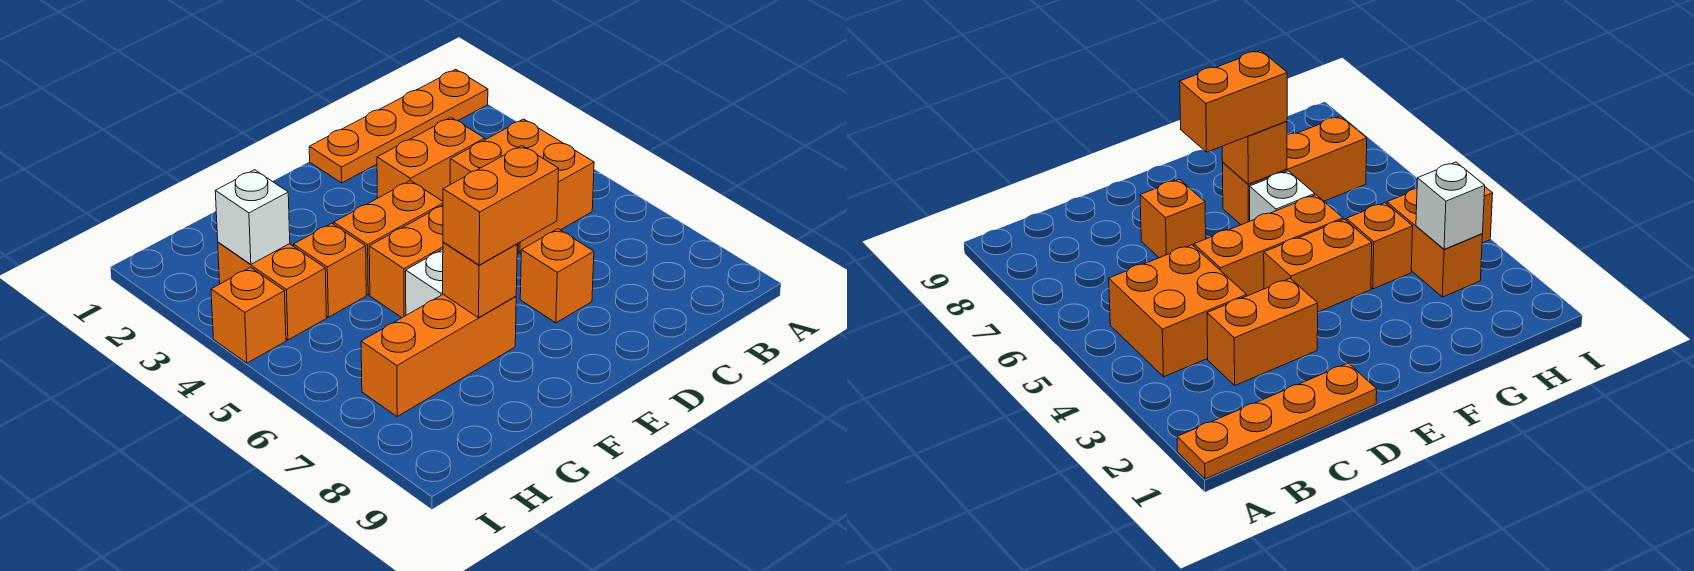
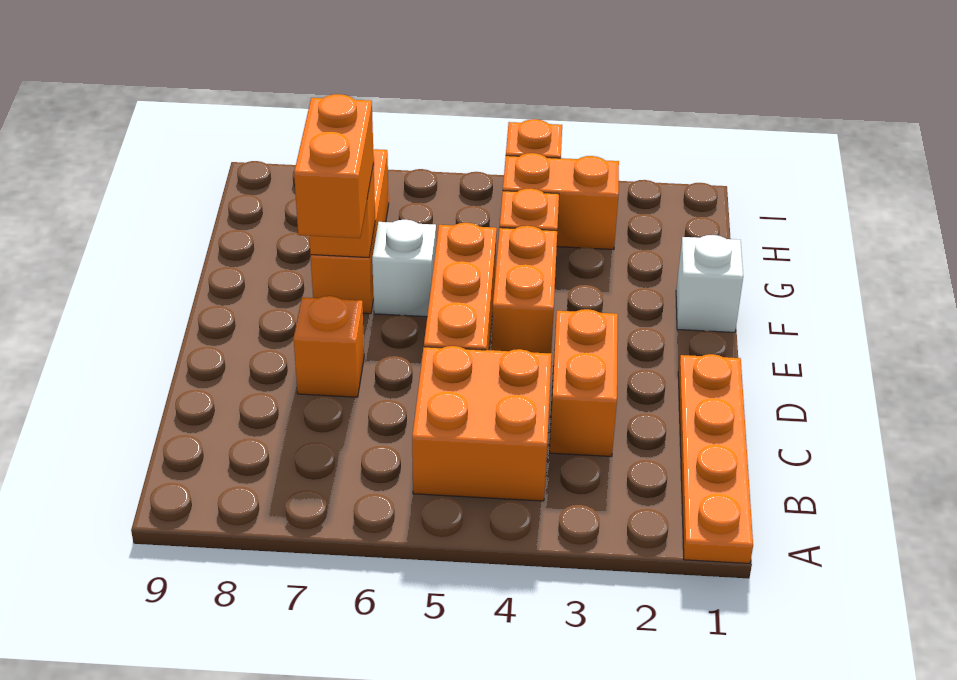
white brick H3 level 2 -> white brick F1 level 1

